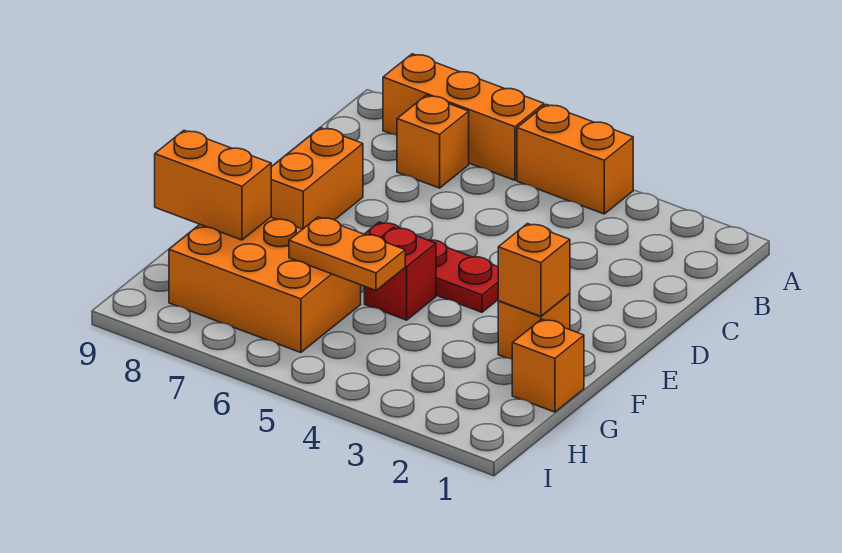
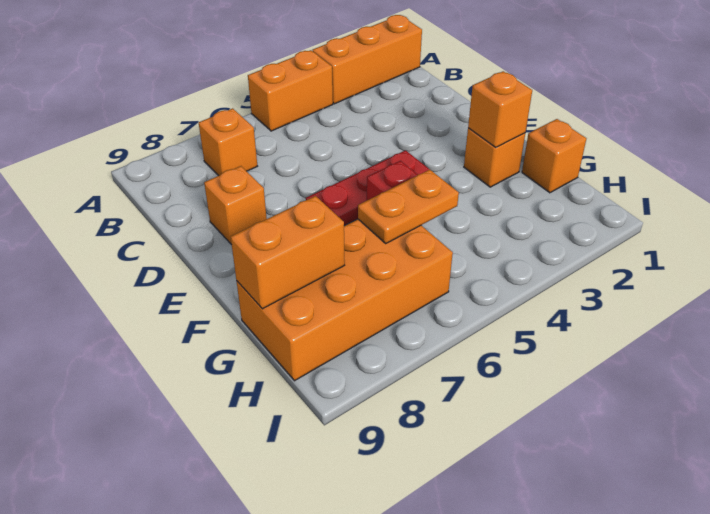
orange brick A6:A8 level 1 -> orange brick A1:A3 level 1
orange brick D8:E8 level 1 -> orange brick D8 level 1
orange brick G6:H8 level 1 -> orange brick G6:H9 level 1

